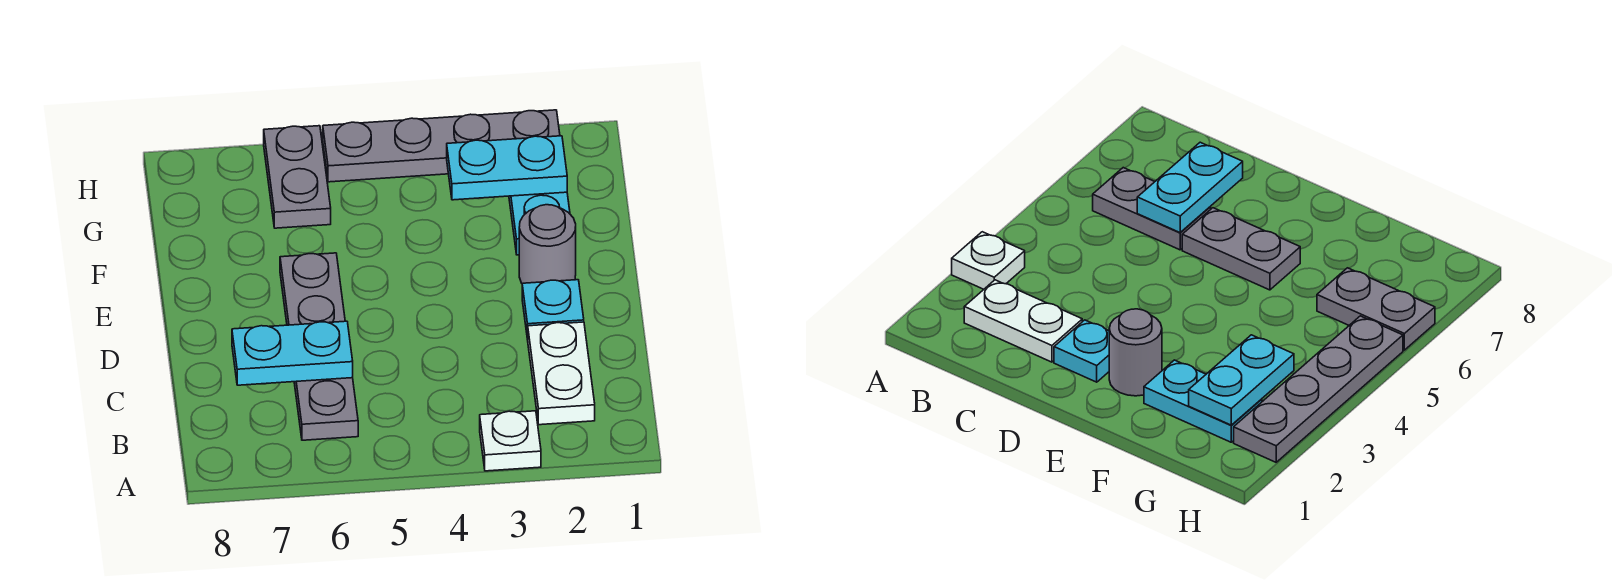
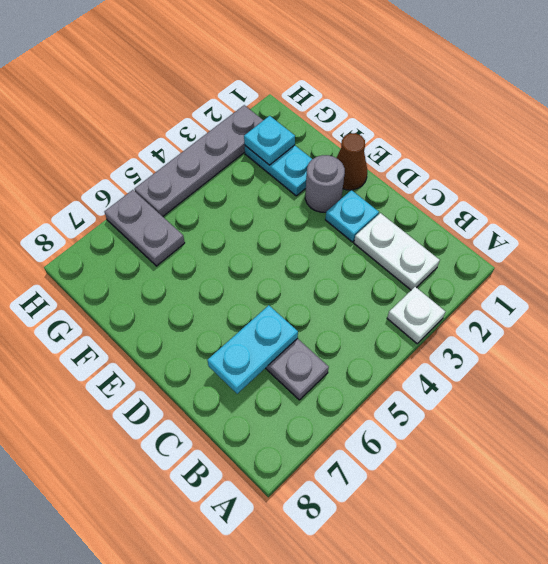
grey plate D6:E6 level 1 -> none
none -> brown cone E1 level 1
cyan plate G2:G3 level 2 -> cyan plate G2 level 2

